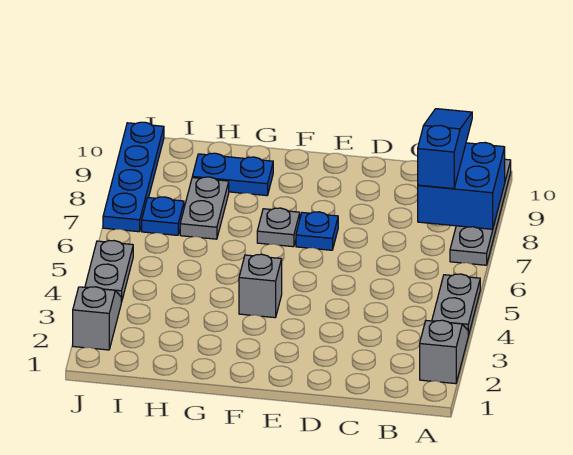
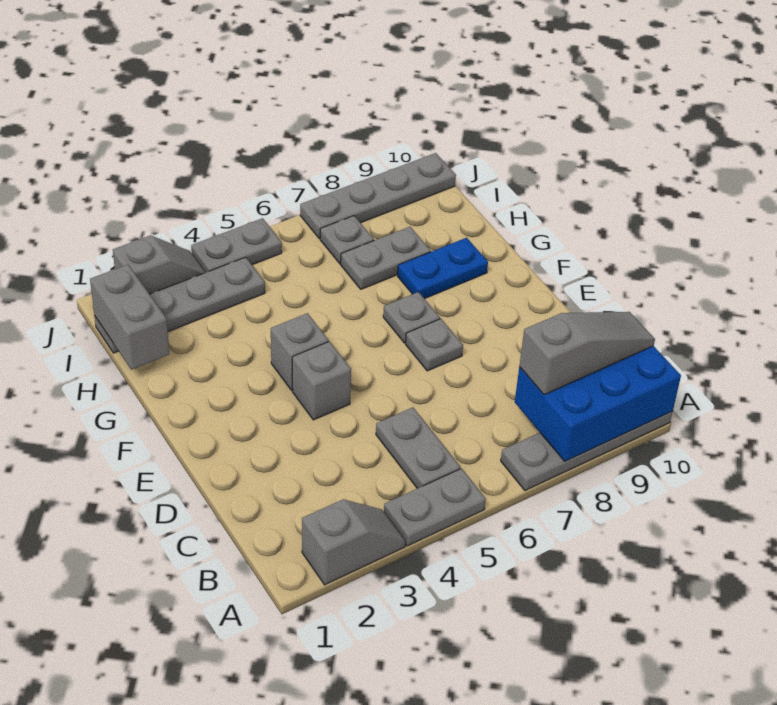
blue brick A8:B9 level 2 -> blue brick A8:B10 level 2
none -> grey plate B5:C5 level 1
blue slope B8:B10 level 3 top 8 -> grey slope B8:B10 level 3 top 8
none -> grey brick E4 level 1
blue plate E7 level 1 -> grey plate E7 level 1
blue plate G9:H9 level 1 -> blue plate G8:G9 level 1
none -> grey brick H1:I1 level 2
none -> grey plate I1:I4 level 1
blue plate I7 level 1 -> grey plate I7 level 1
blue plate J7:J10 level 1 -> grey plate J7:J10 level 1

